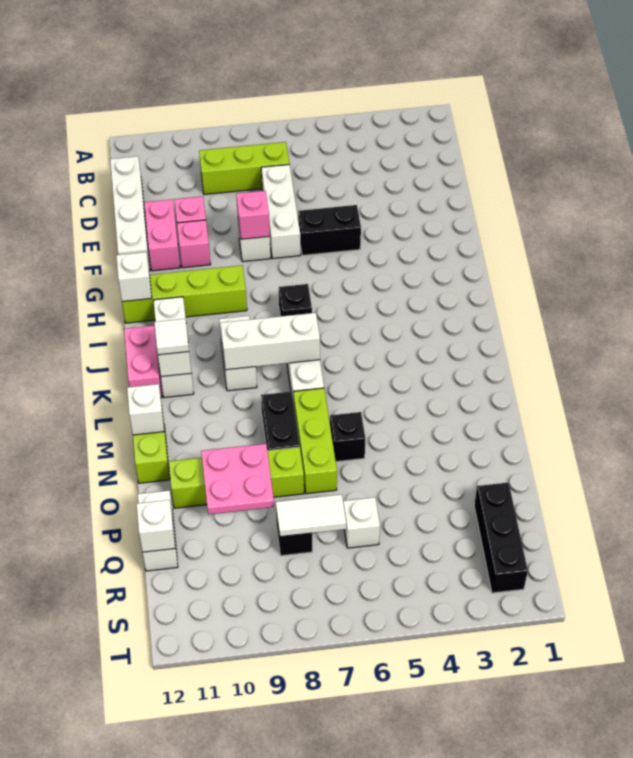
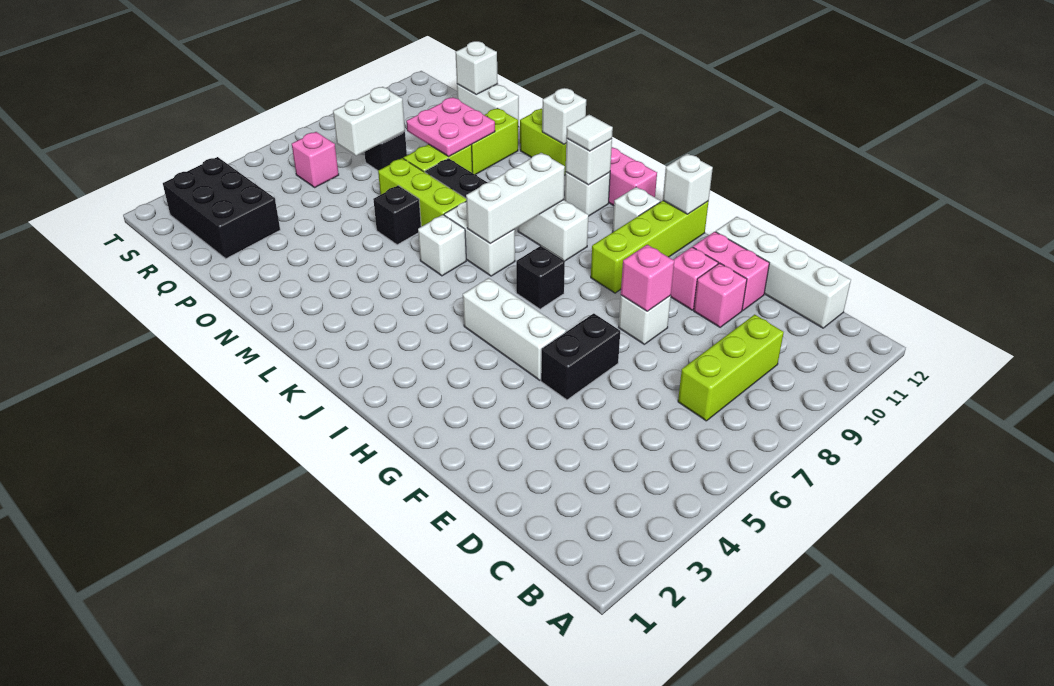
white brick D7:F7 level 1 -> white brick G5:I5 level 1
black brick Q2:S2 level 1 -> black brick Q2:S3 level 1
white brick Q6 level 1 -> white brick L6 level 1
white tile Q7:Q8 level 2 -> white brick Q7:Q8 level 2
none -> pink brick R6 level 1

